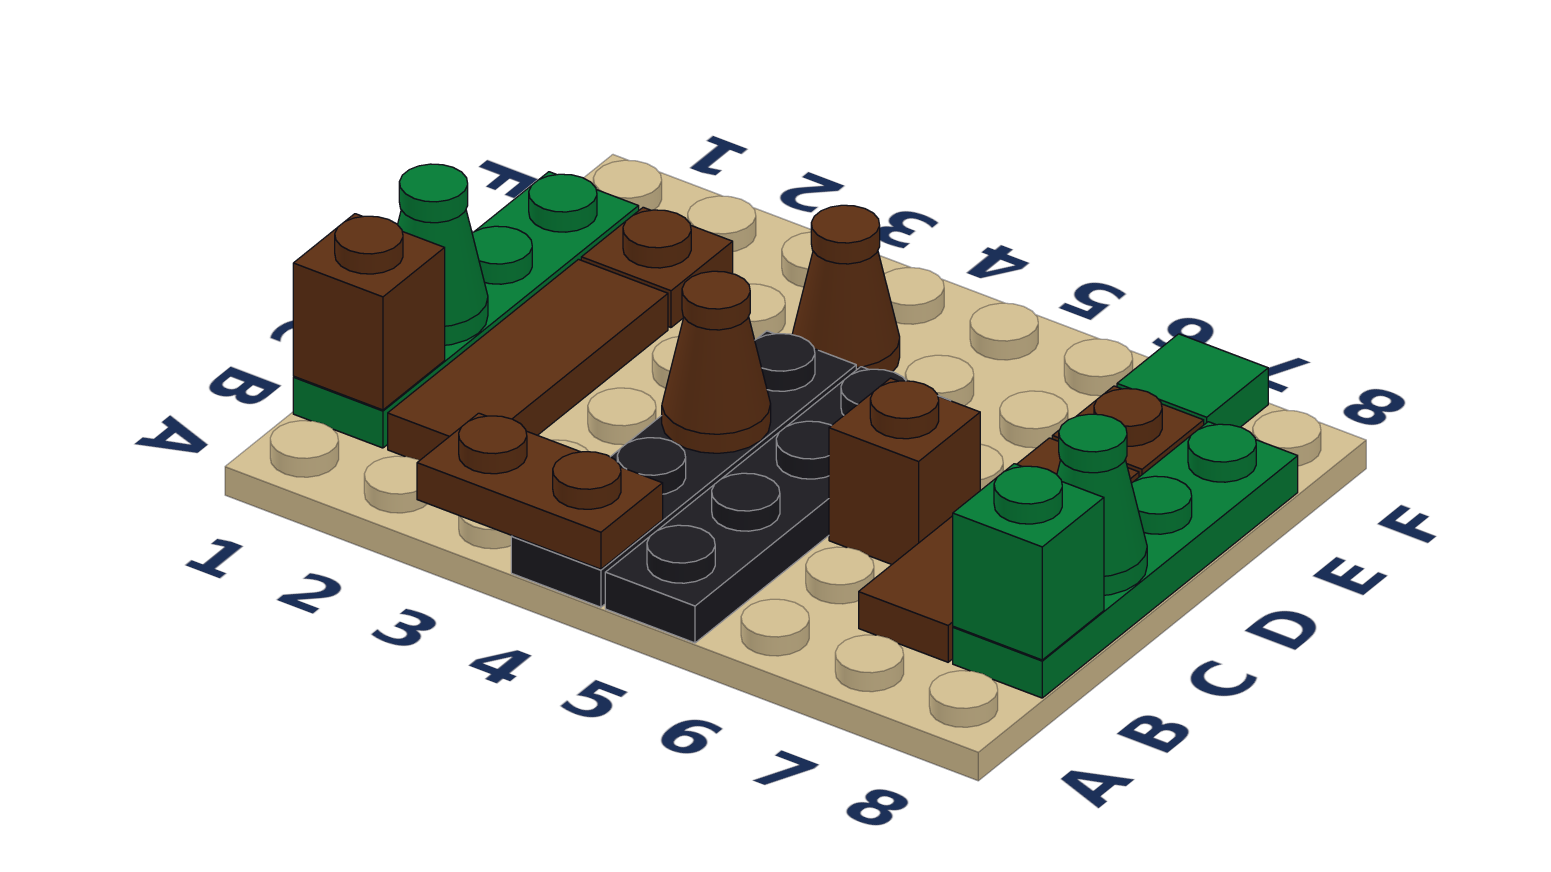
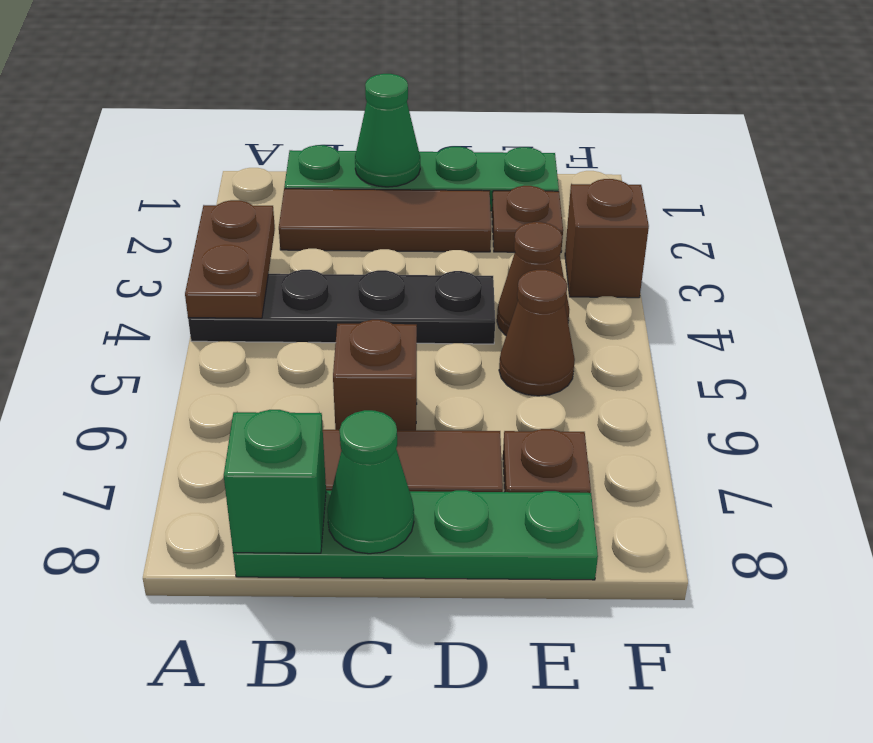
black plate A5:D5 level 1 -> none
brown brick B1 level 2 -> brown brick F3 level 1
brown cone C4 level 2 -> brown cone E5 level 1
green tile F7 level 1 -> none

